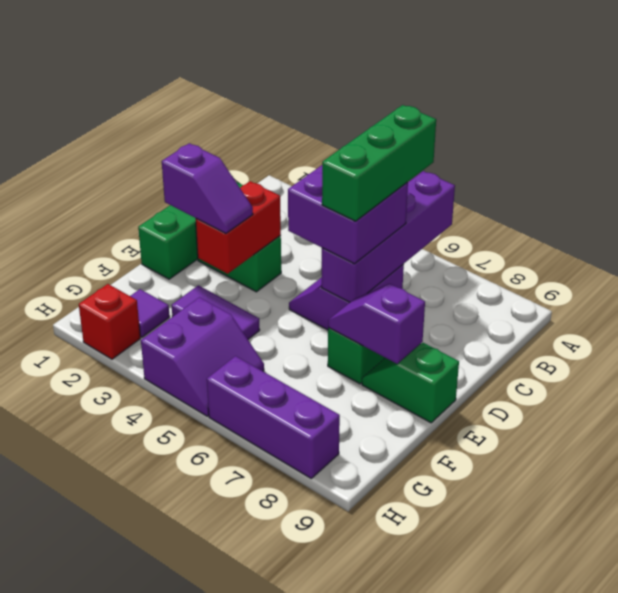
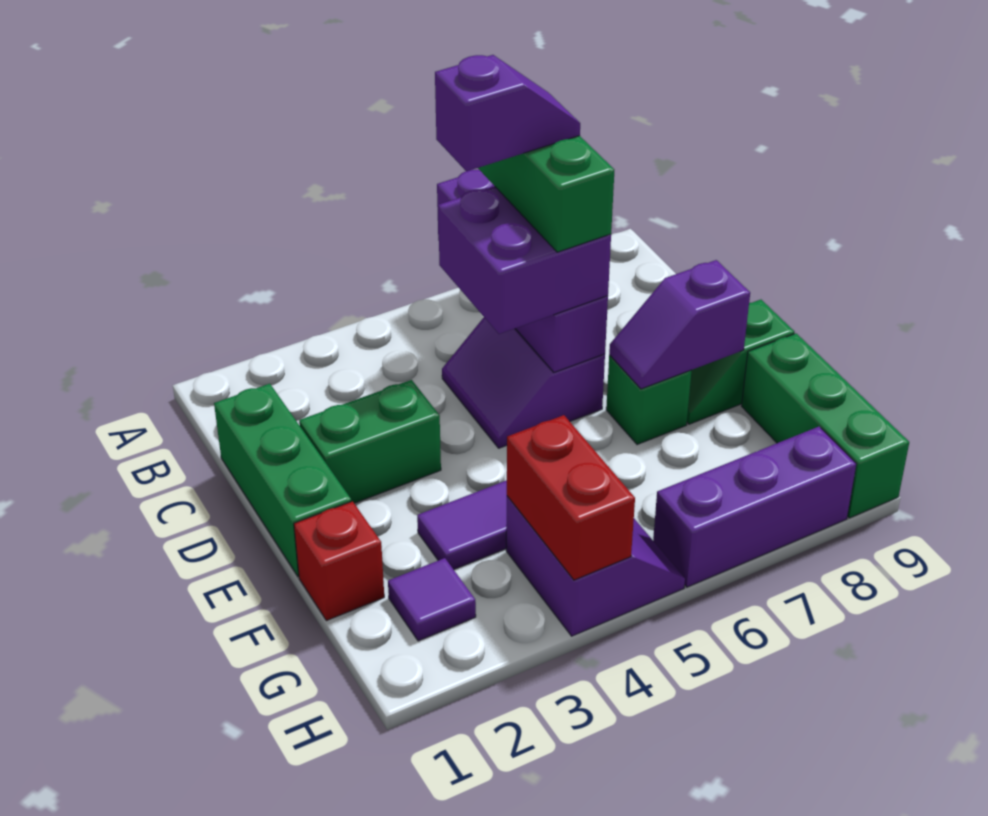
red brick D3:E3 level 2 -> red brick G4:H4 level 2
purple slope E2:E3 level 3 top 2 -> purple slope C5:C6 level 5 top 5
none -> green brick F9:H9 level 1
red brick H2 level 1 -> red brick F1 level 1

